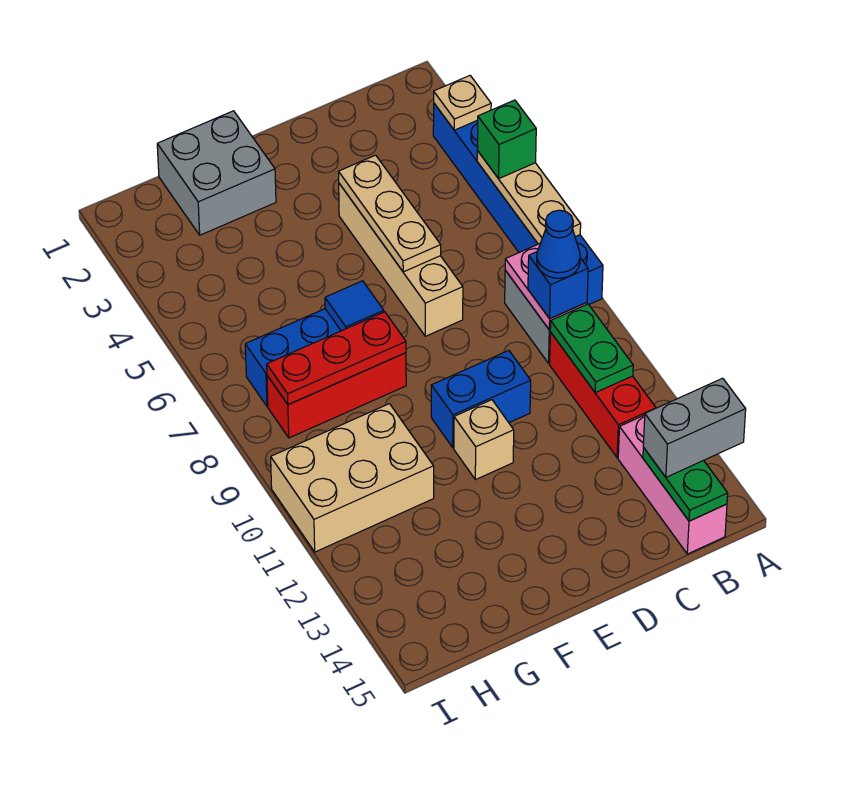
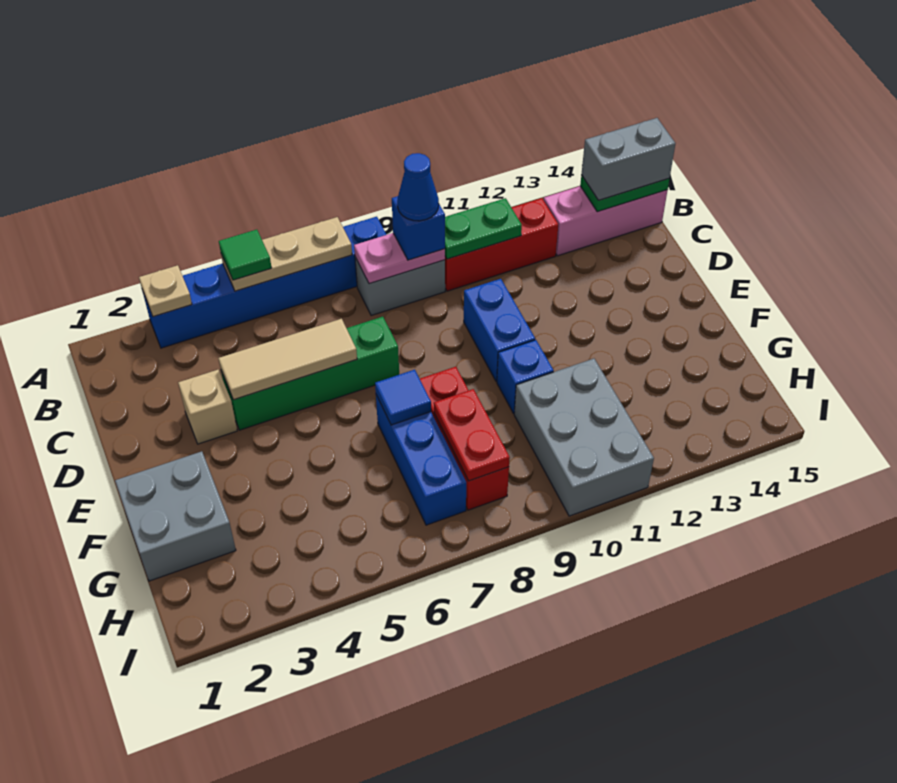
green brick A5 level 3 -> green tile A5 level 3
grey brick A14:B14 level 3 -> grey brick B14:B15 level 3
tan brick D4:D7 level 1 -> green brick D4:D7 level 1
tan plate D4:D6 level 2 -> tan tile D4:D6 level 2
tan brick E11 level 1 -> tan brick D3 level 1
red plate F8:H8 level 2 -> red plate G8:H8 level 2
none -> blue brick F10 level 1
tan brick G10:I11 level 1 -> grey brick G10:I11 level 1

